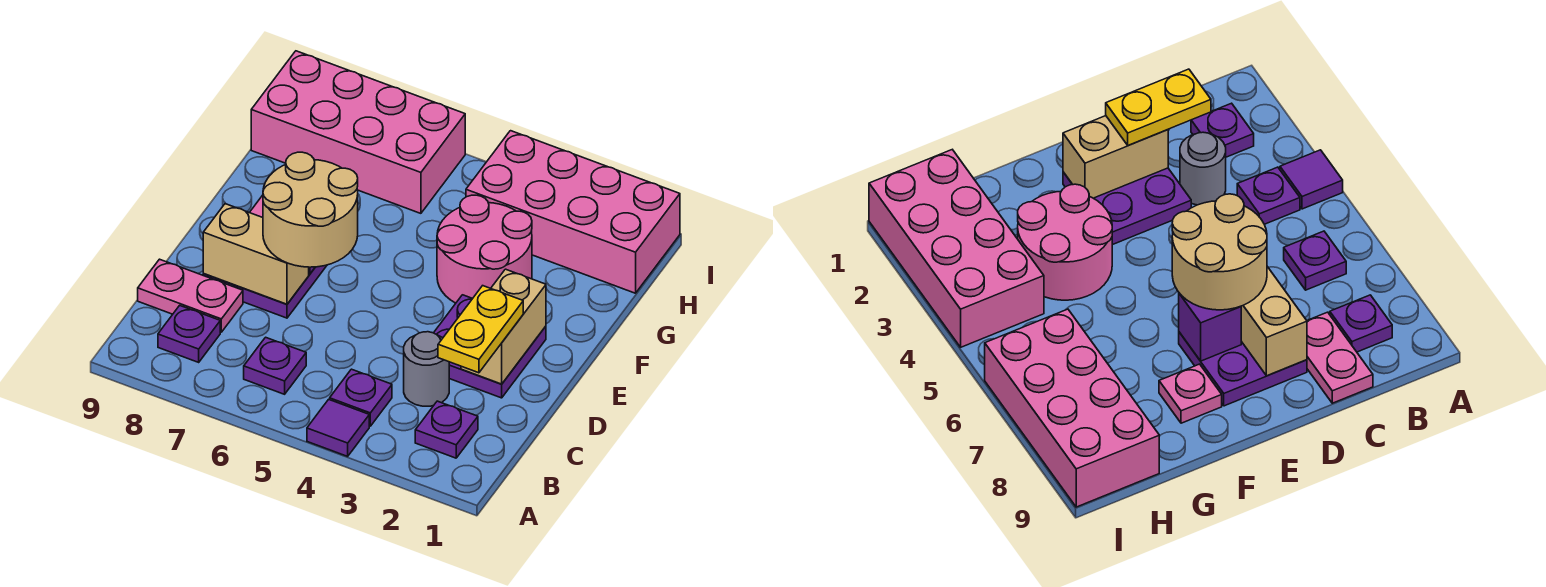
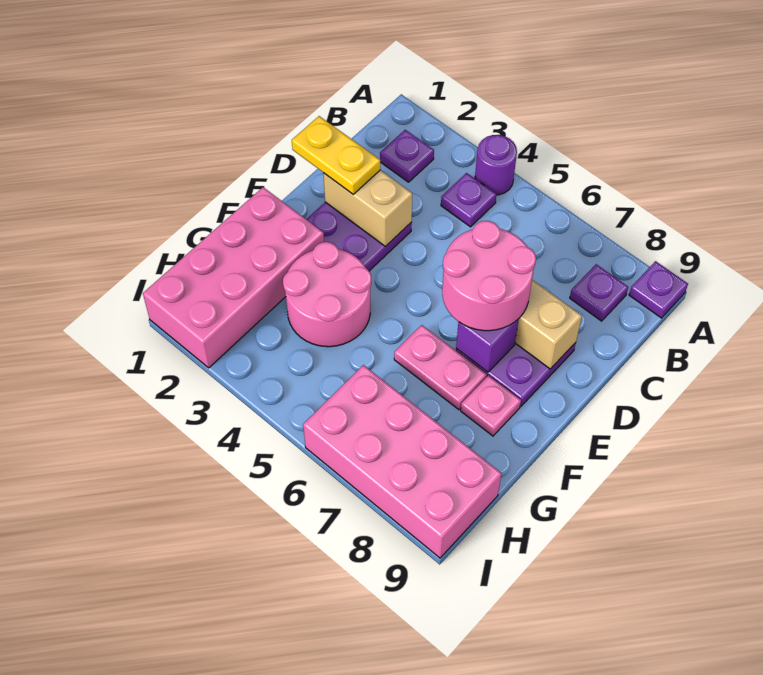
purple tile A4 level 1 -> purple round brick A4 level 1
purple plate B6 level 1 -> purple plate A9 level 1
yellow plate C2:D2 level 3 -> yellow plate D1:D2 level 3
grey round brick C3 level 1 -> none
pink plate C8:C9 level 1 -> pink plate F6:F7 level 1
tan brick D2:E2 level 2 -> tan brick D2:D3 level 2
tan round brick D6:E7 level 3 -> pink round brick D6:E7 level 3
pink brick H1:I4 level 1 -> pink brick F1:I2 level 1

